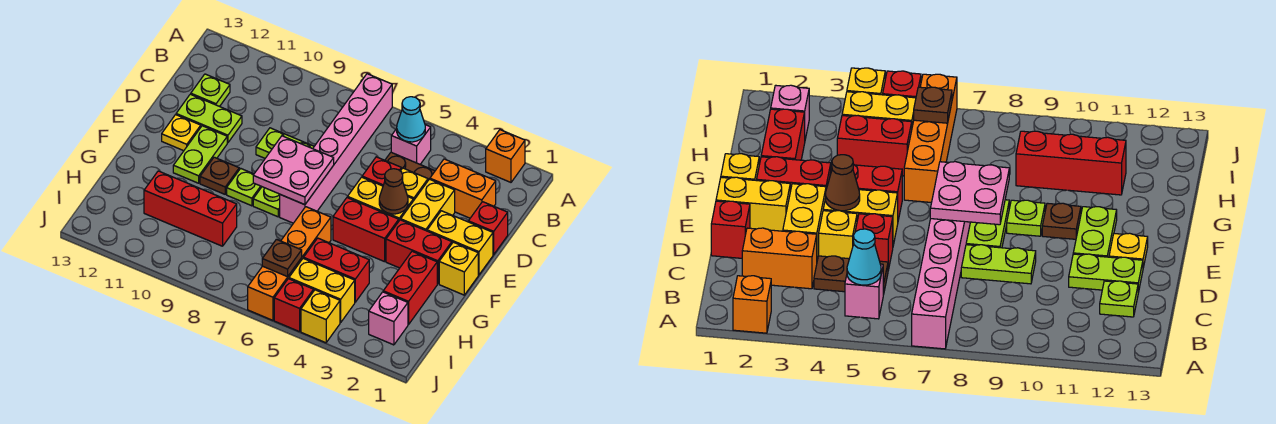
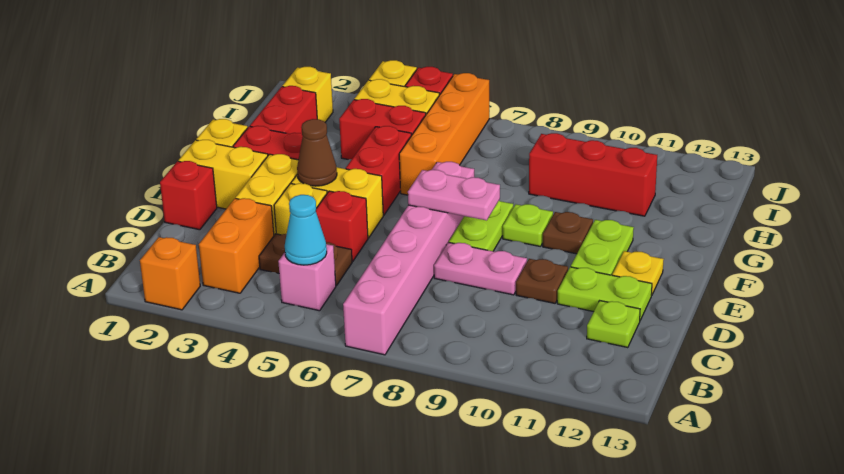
orange brick C2:C3 level 1 -> orange brick B3:C3 level 1
lime plate D8:D9 level 1 -> pink plate D8:D9 level 1
pink plate E7:F8 level 2 -> pink plate E7:E8 level 2
red brick F4:F5 level 1 -> red brick F5:G5 level 1
pink brick I2 level 1 -> yellow brick I2 level 1
brown plate I6 level 2 -> brown plate D10 level 1

